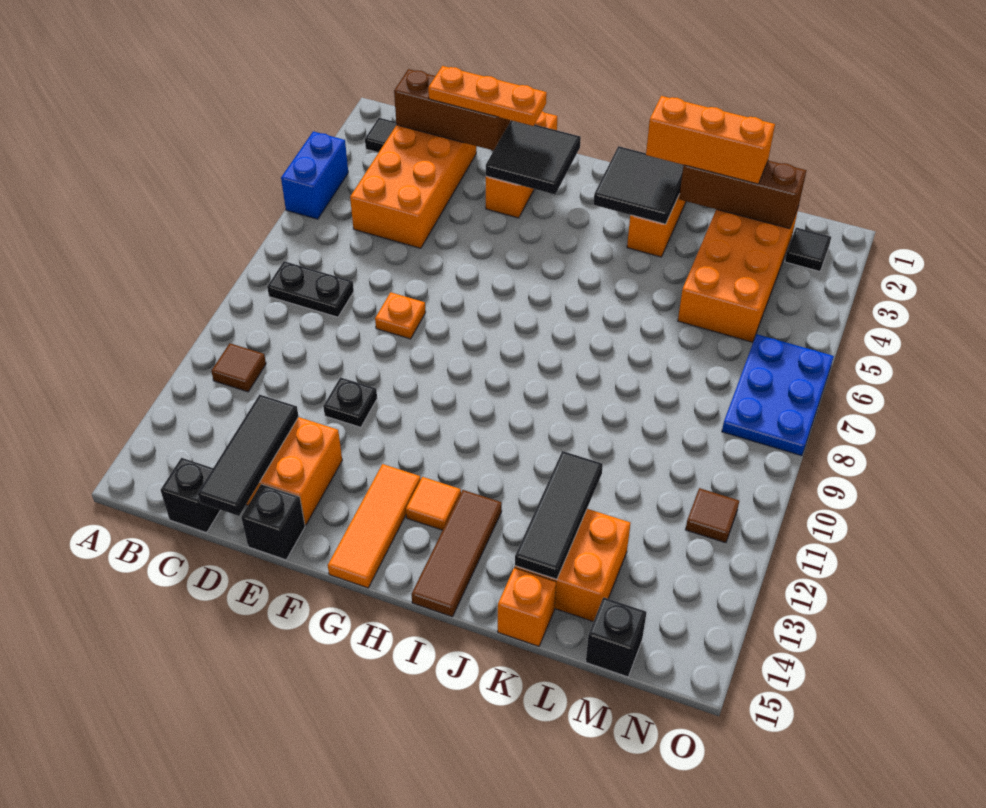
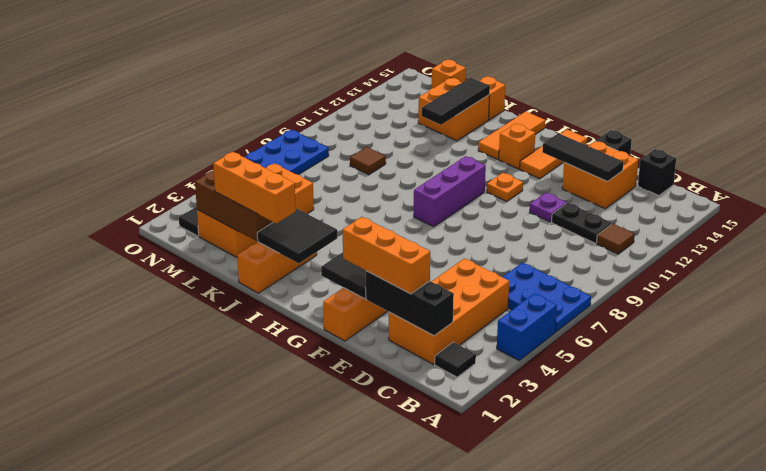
none -> blue plate A6:C7 level 1
black plate B8:C8 level 1 -> black plate C11:D11 level 1
brown brick C2:E2 level 2 -> black brick C2:E2 level 2
orange plate D2:F2 level 3 -> orange brick D2:F2 level 3
black tile D13:D15 level 2 -> black tile D13:F13 level 2
orange plate E8 level 1 -> orange plate G11 level 1
black plate E11 level 1 -> purple plate E11 level 1
none -> purple brick H8:H10 level 1
orange tile H13 level 1 -> orange brick H13 level 1
brown tile I13:I15 level 1 -> orange tile I13:I15 level 1
black brick M15 level 1 -> orange brick M15 level 1
brown tile N11 level 1 -> brown tile L9 level 1

